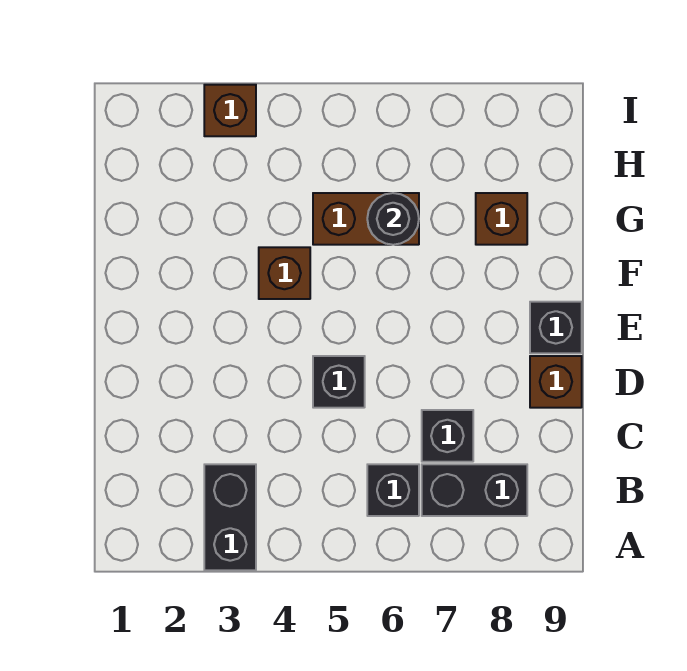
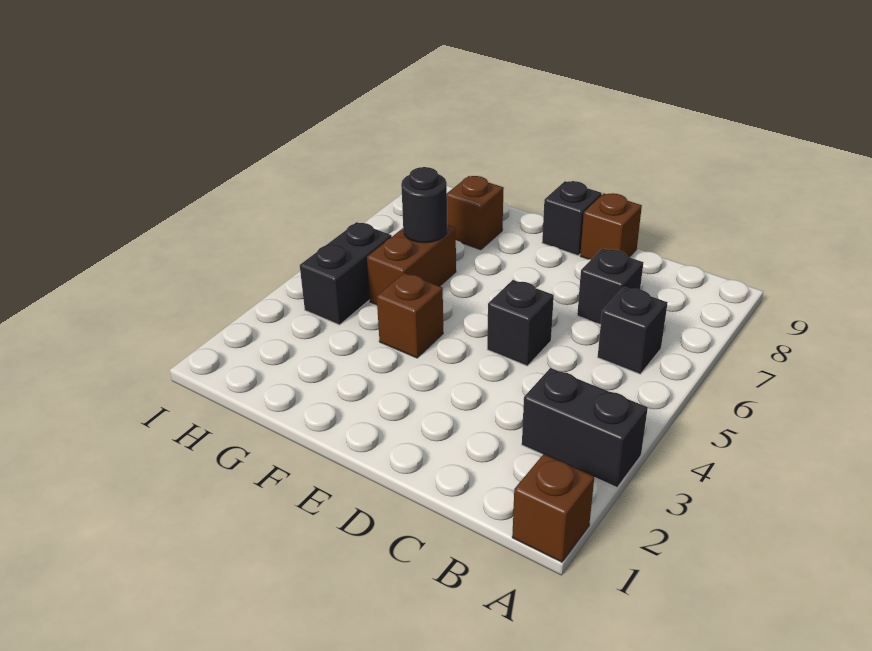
black brick B7:B8 level 1 -> black brick H4:H5 level 1
brown brick I3 level 1 -> brown brick A1 level 1

